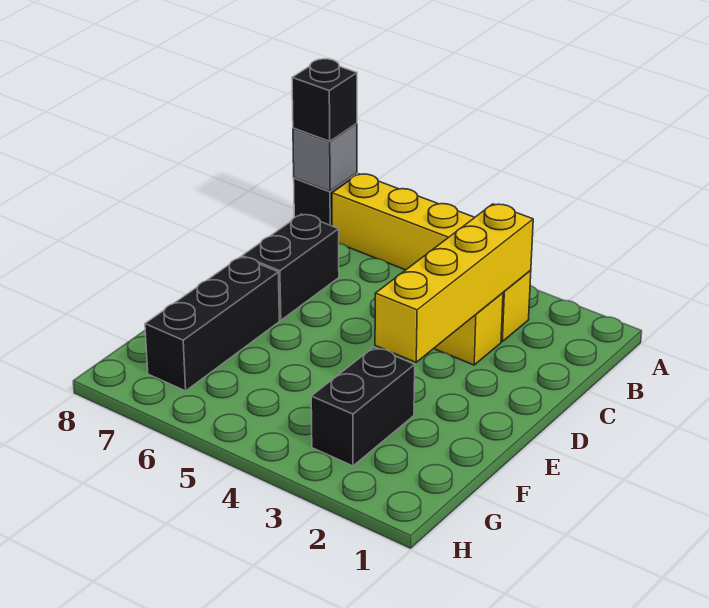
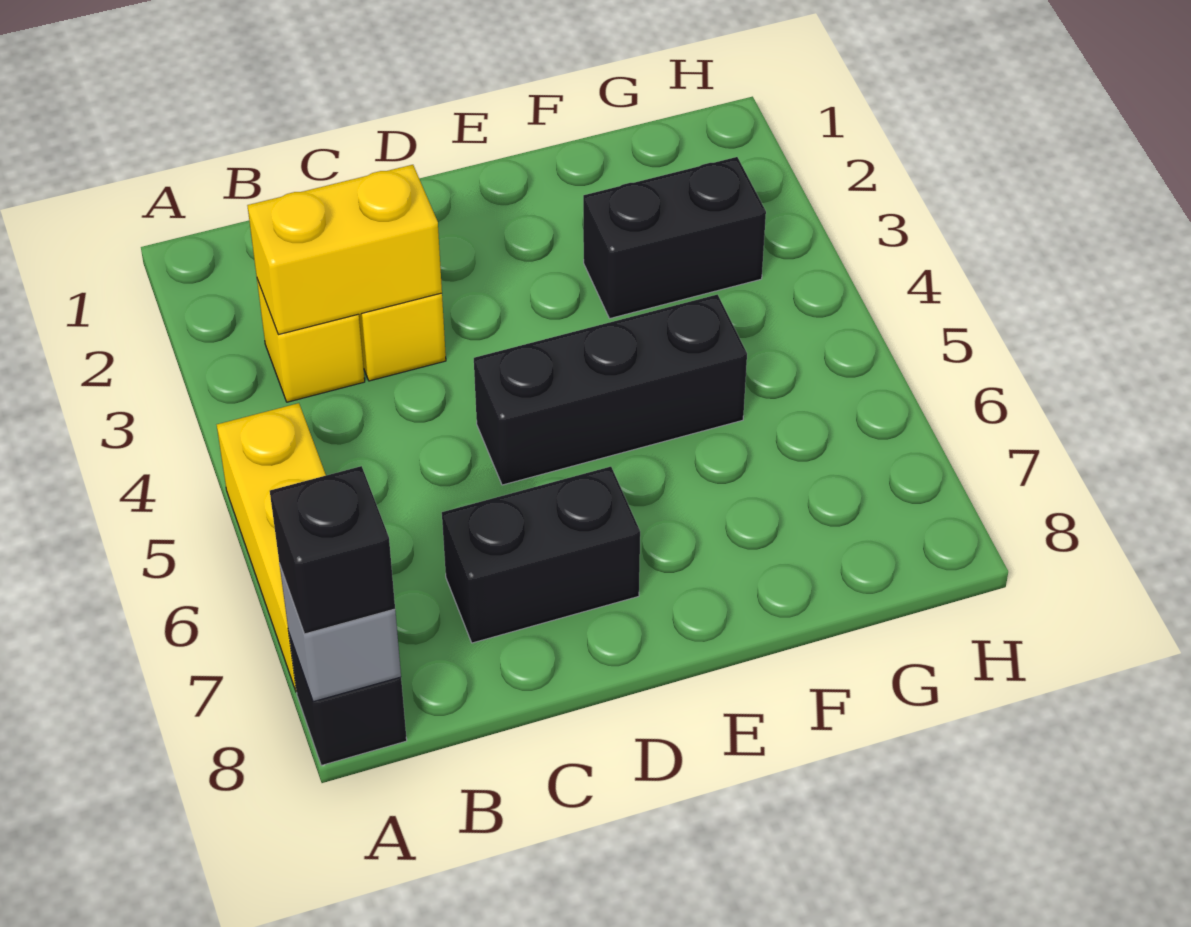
yellow brick B3:E3 level 2 -> yellow brick B3:C3 level 2
black brick E7:G7 level 1 -> black brick D5:F5 level 1

